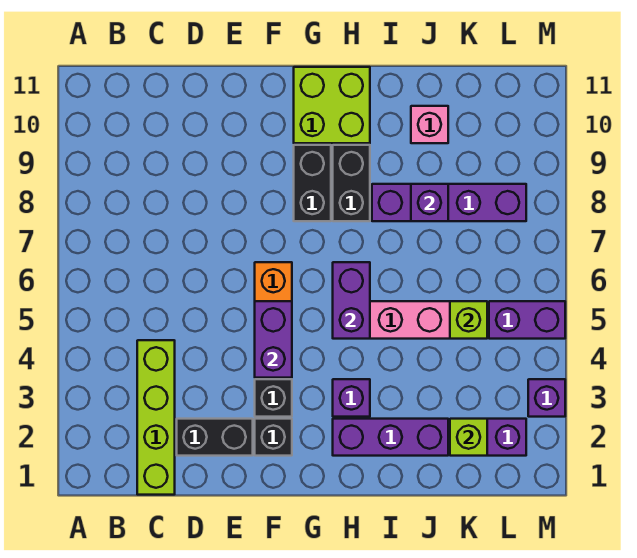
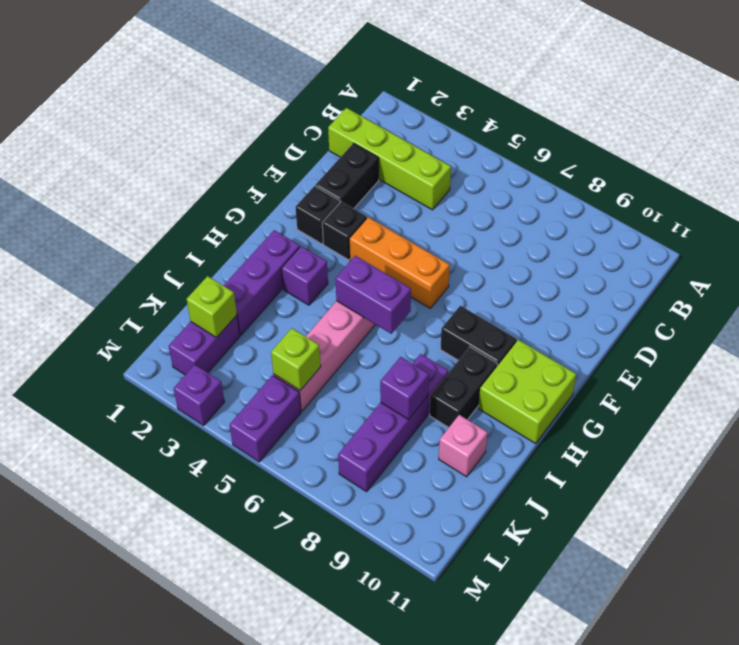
purple brick F4:F5 level 2 -> none
black brick H8:H9 level 1 -> black brick H9:I9 level 1

